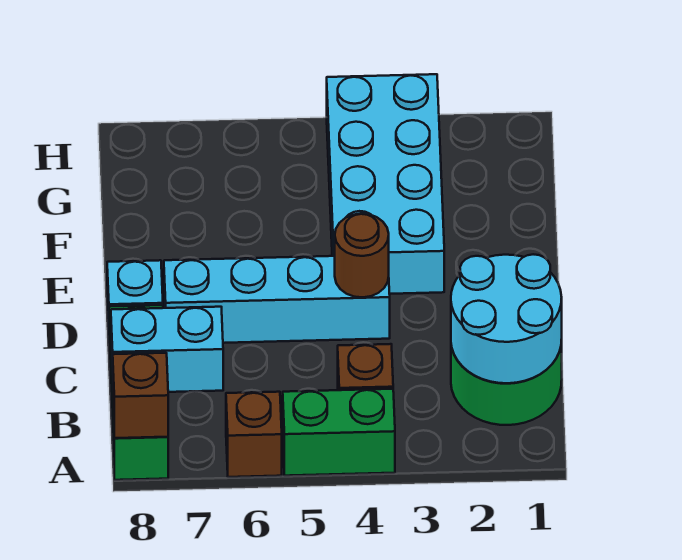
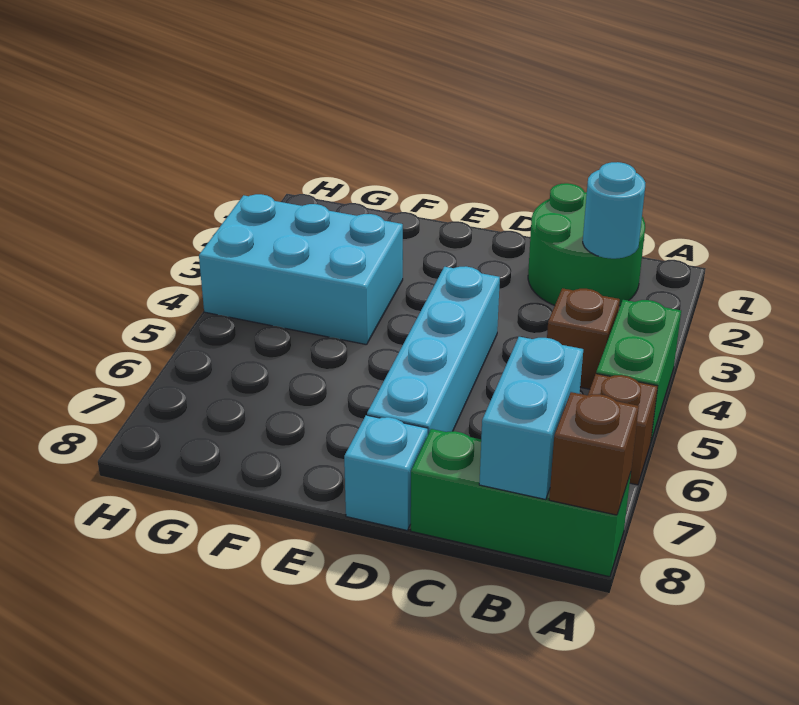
cyan round brick B1:C2 level 2 -> cyan round brick B2 level 2
brown round brick D4 level 2 -> none
cyan brick E3:H4 level 1 -> cyan brick F3:H4 level 1

